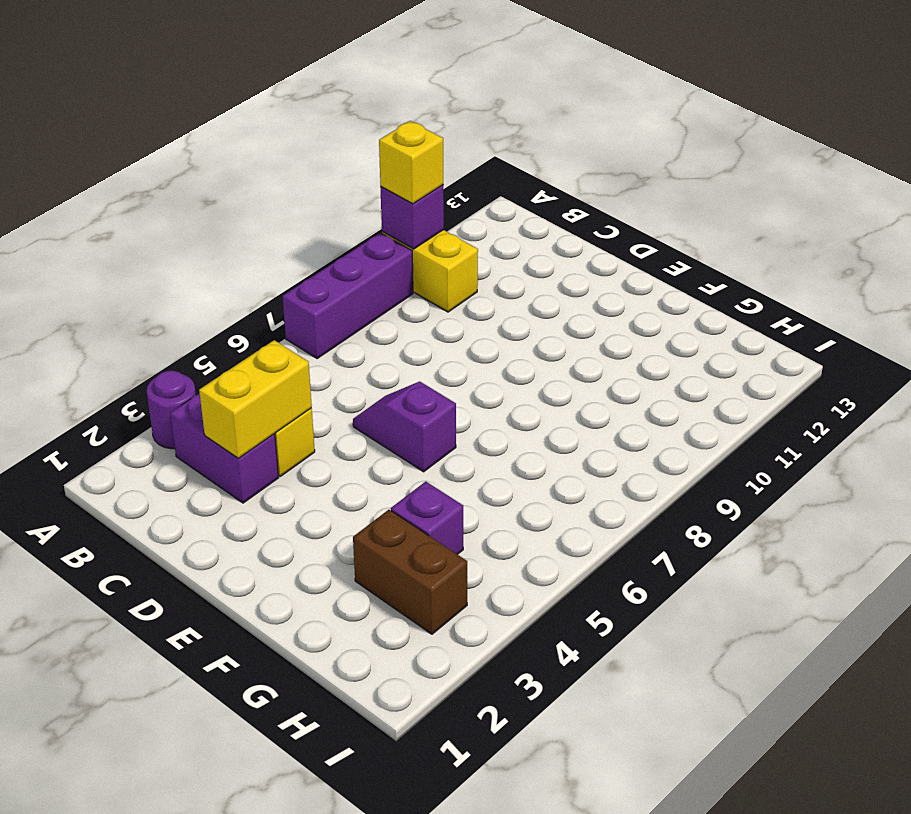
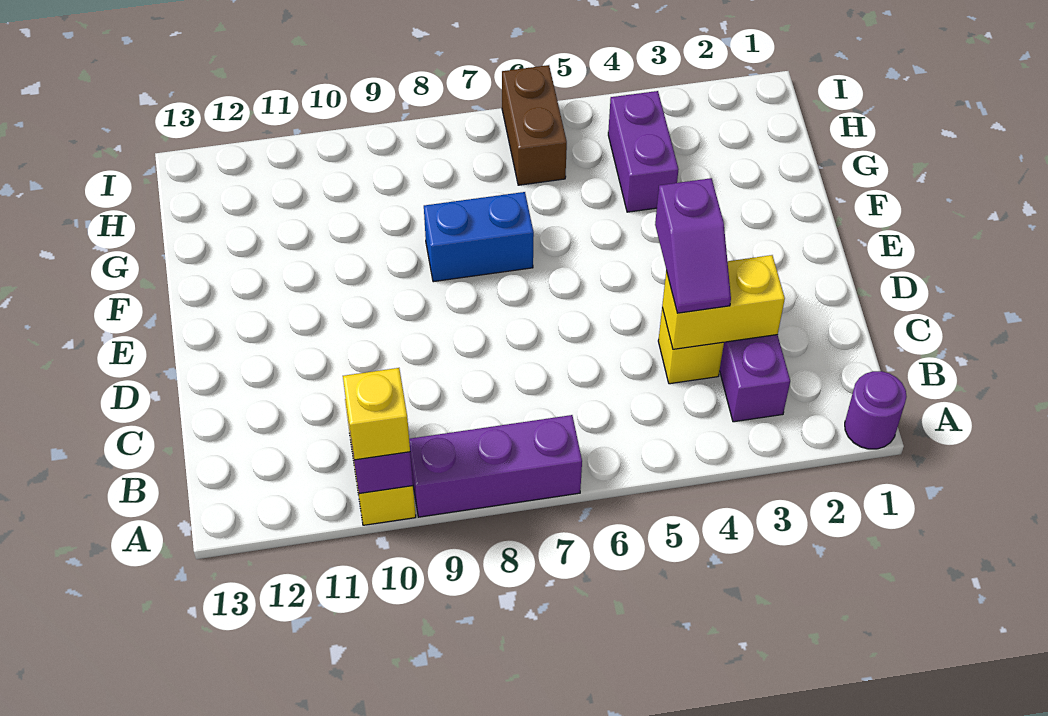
purple round brick A3 level 1 -> purple round brick A1 level 1
purple slope D6:E6 level 1 top E -> purple slope C4:D4 level 3 top D
none -> blue brick F7:F8 level 1
brown brick G3:H3 level 1 -> brown brick H6:I6 level 1
purple brick G4 level 1 -> purple brick G4:H4 level 1

